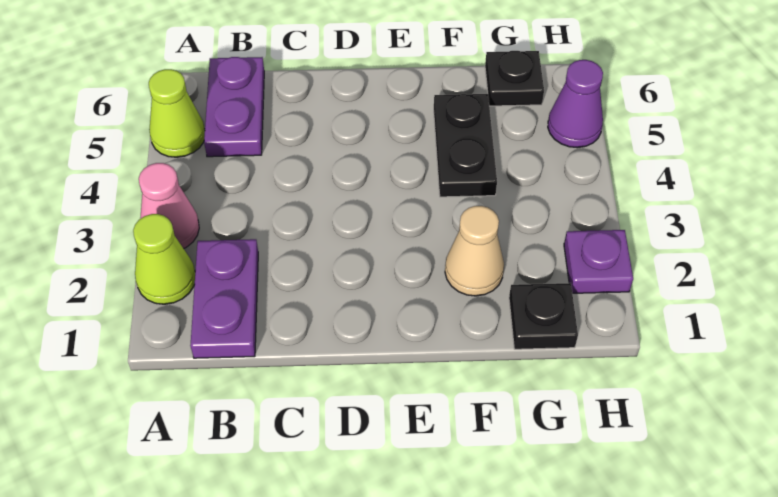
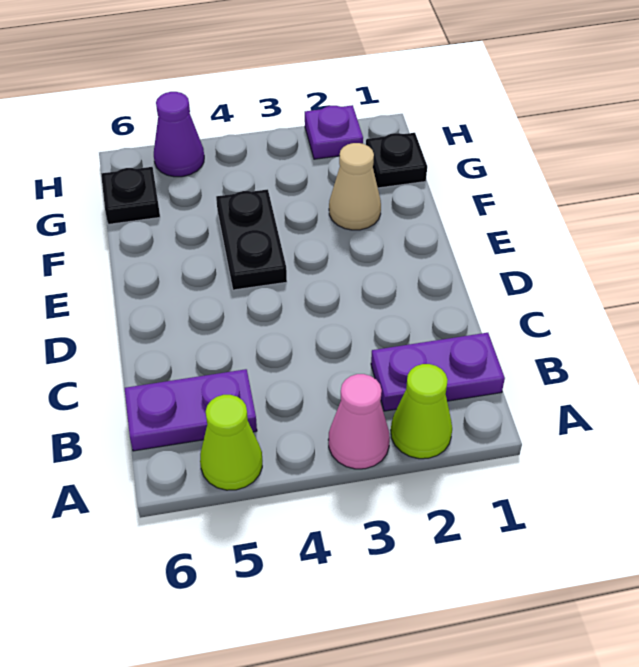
black plate F4:F5 level 1 -> black plate E4:F4 level 1

